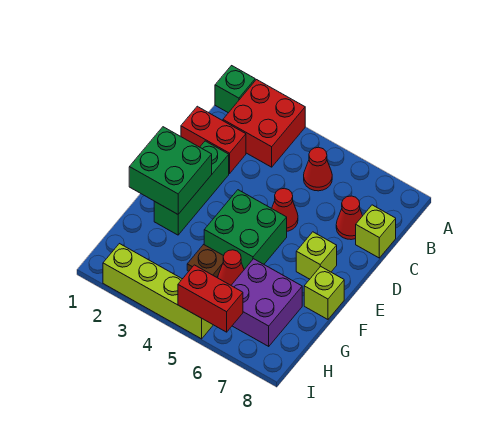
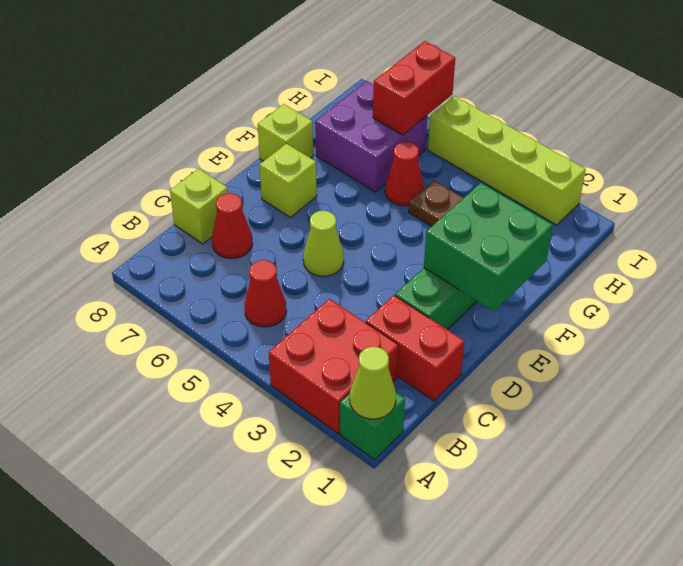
none -> lime cone A1 level 2
red cone D5 level 1 -> lime cone D5 level 1
green brick E4:F5 level 1 -> none
red brick I5:I6 level 2 -> red brick H6:I6 level 2

